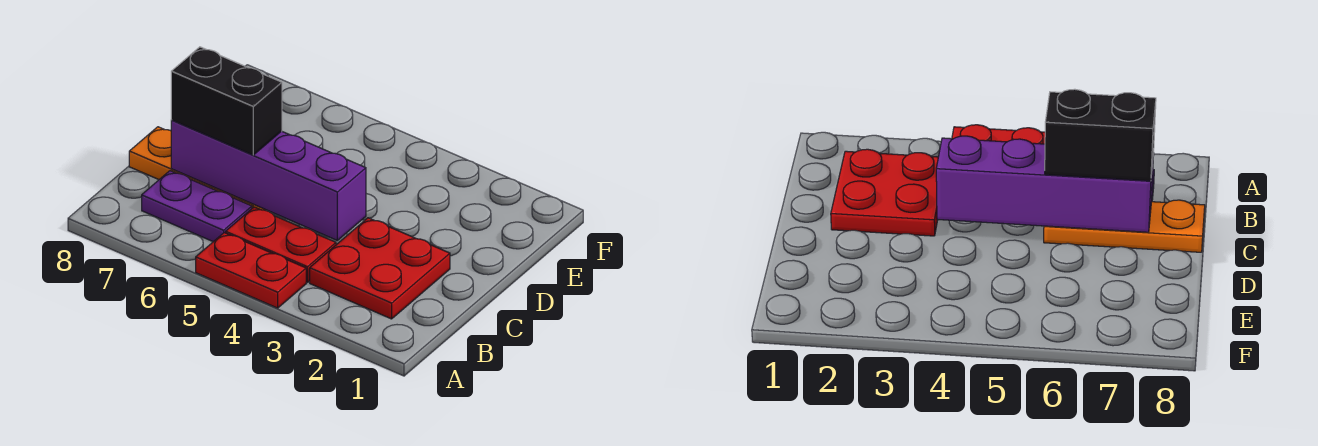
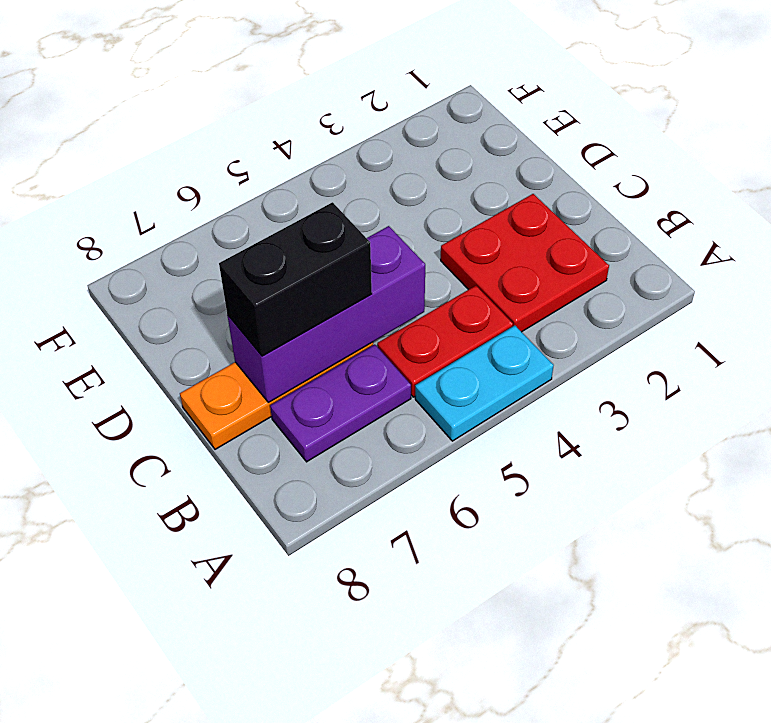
red plate A4:A5 level 1 -> cyan plate A4:A5 level 1
purple brick C4:C7 level 2 -> purple brick C5:C7 level 2

